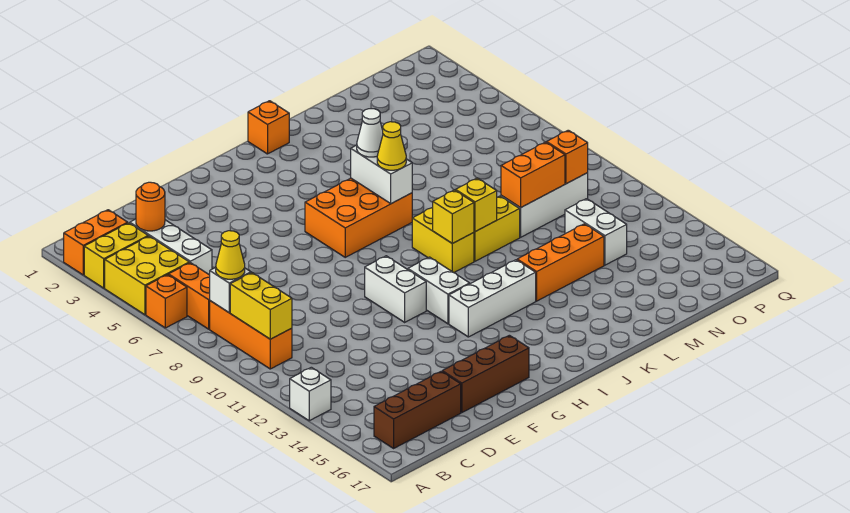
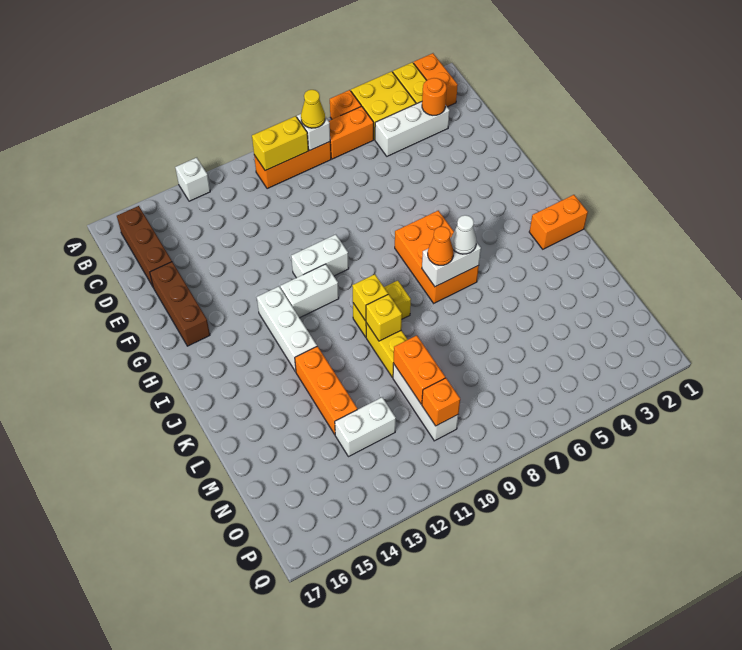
orange brick J1 level 1 -> orange brick J1:J2 level 1
yellow cone J7 level 3 -> orange cone J7 level 3

